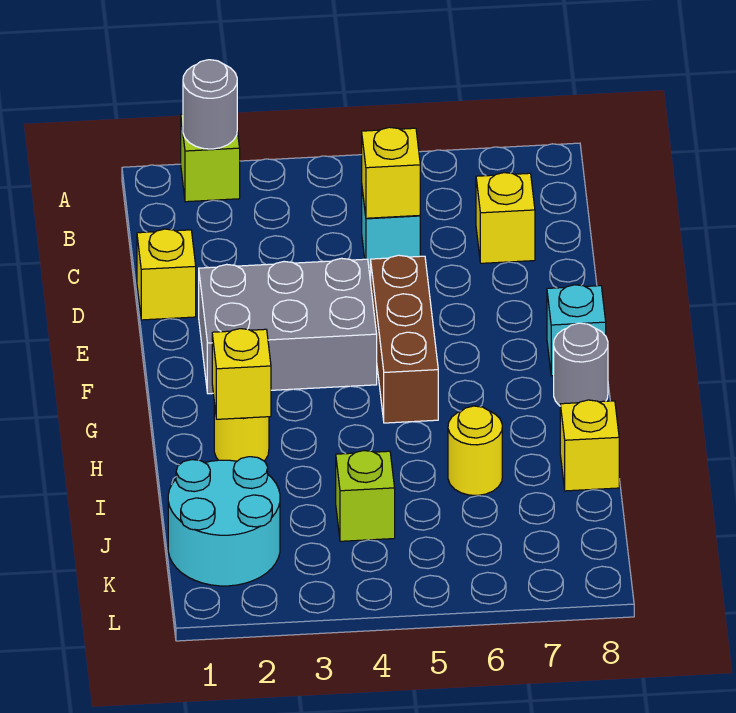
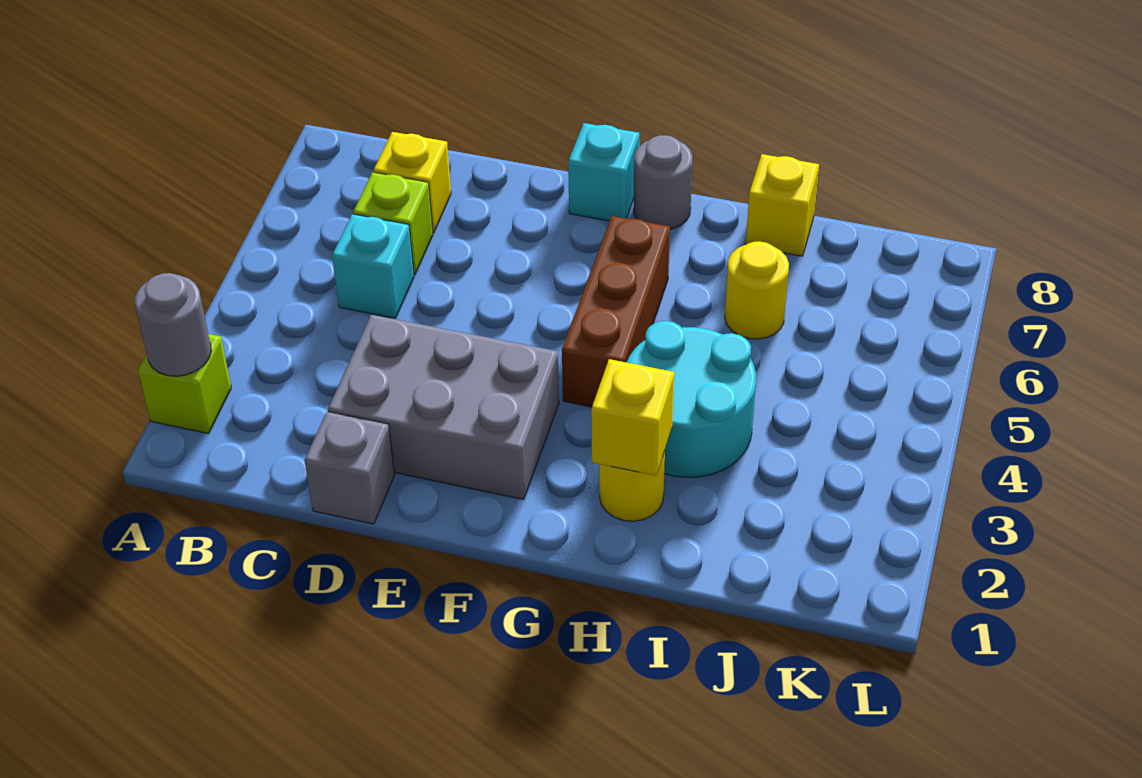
yellow brick C5 level 2 -> none
yellow brick D1 level 1 -> grey brick D1 level 1
grey brick E2:F4 level 1 -> grey brick D2:F3 level 1
brown brick E5:G5 level 1 -> brown brick G4:G6 level 1
cyan round brick J1:K2 level 1 -> cyan round brick H3:I4 level 1
lime brick J4 level 1 -> lime brick C6 level 1

